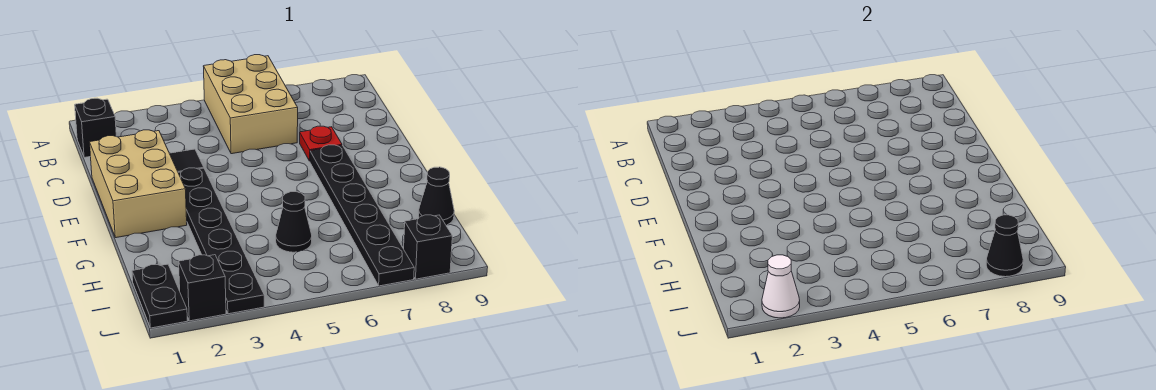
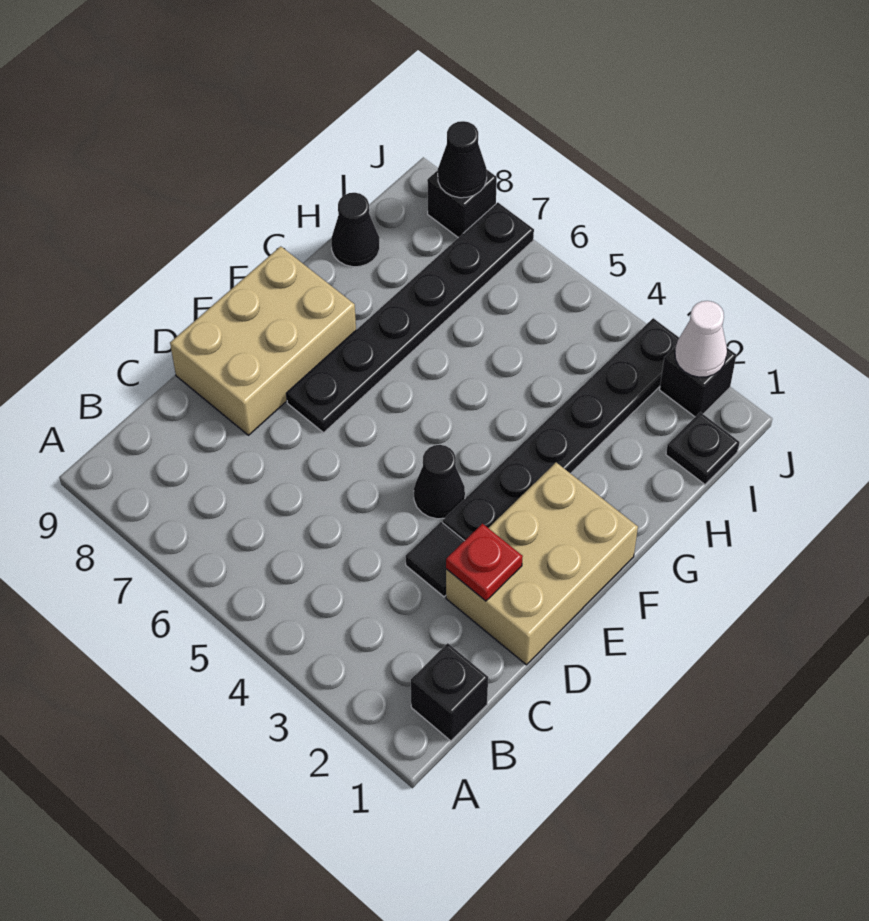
tan brick A5:C6 level 1 -> tan brick D8:F9 level 1
red plate D7 level 1 -> red plate D2 level 2
black cone H5 level 1 -> black cone E4 level 1
black plate I1:J1 level 1 -> black plate I1 level 1

